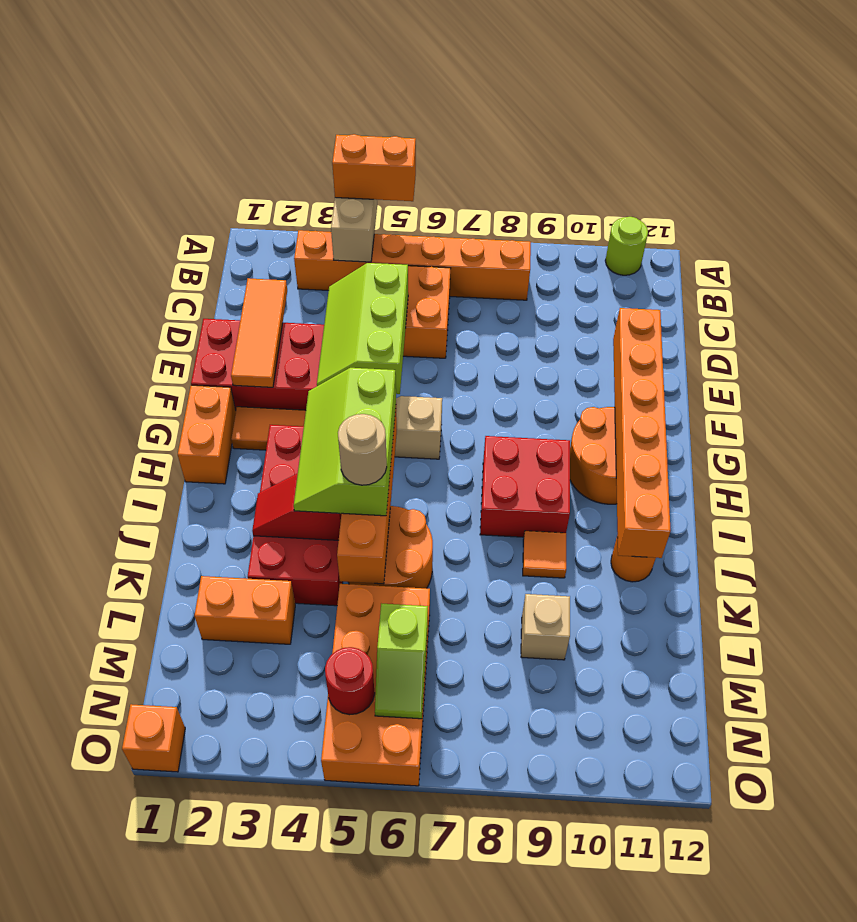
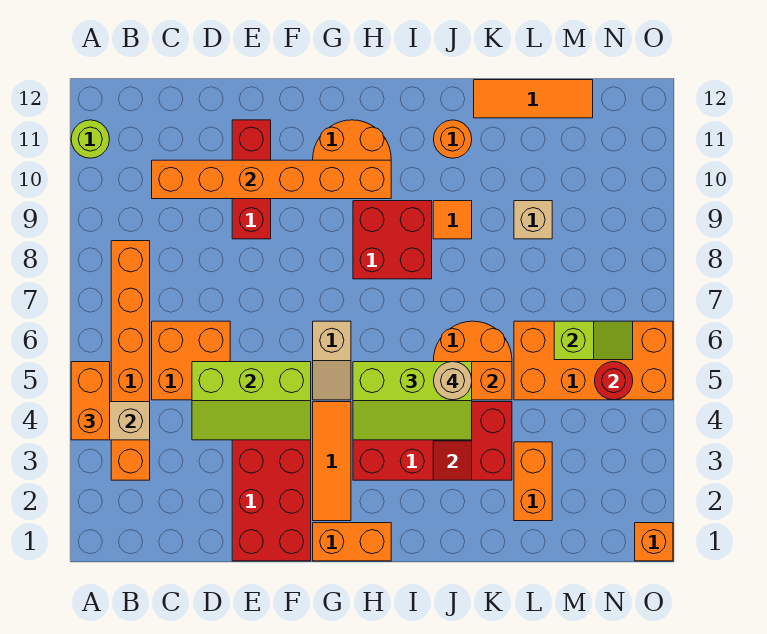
orange tile D2:F2 level 2 -> orange tile K12:M12 level 1
none -> red brick E9:E11 level 1
orange brick E11:J11 level 2 -> orange brick C10:H10 level 2

